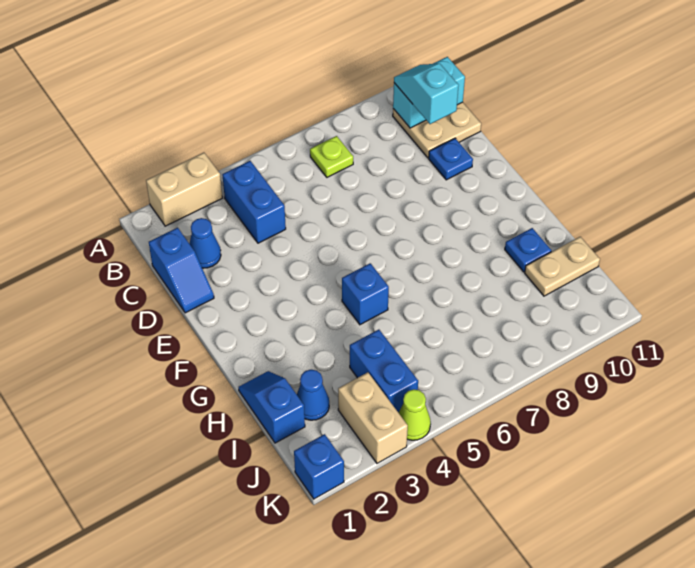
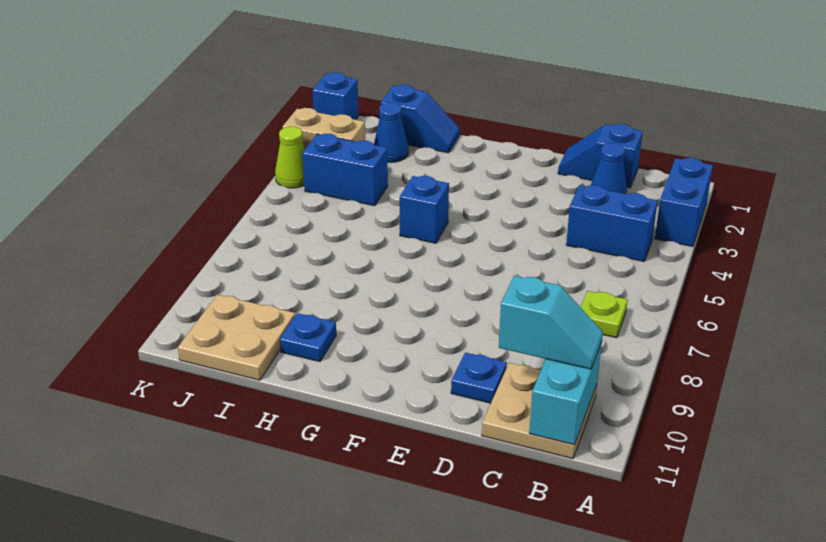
tan brick A2:A3 level 1 -> blue brick A2:A3 level 1
tan plate I10:I11 level 1 -> tan plate I10:J11 level 1

